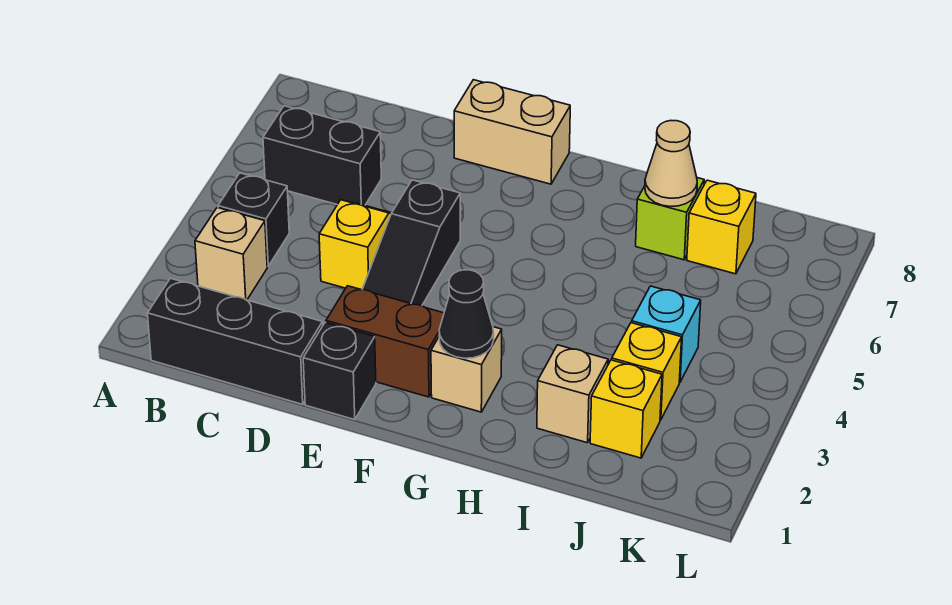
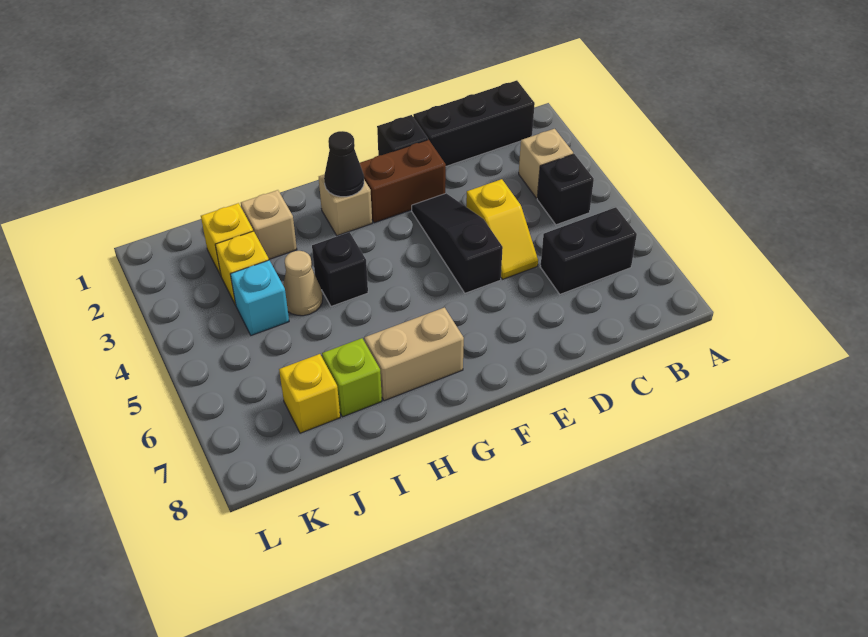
tan brick E8:F8 level 1 -> tan brick G7:H7 level 1
none -> black brick H4 level 1
tan cone I7 level 2 -> tan cone I4 level 1

